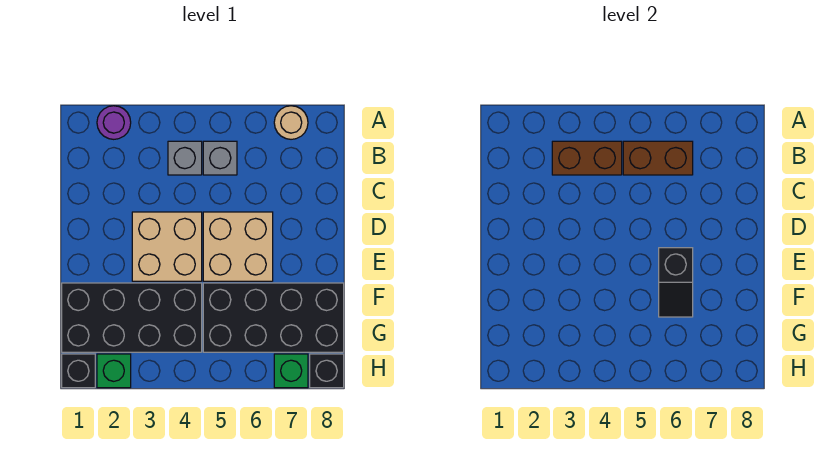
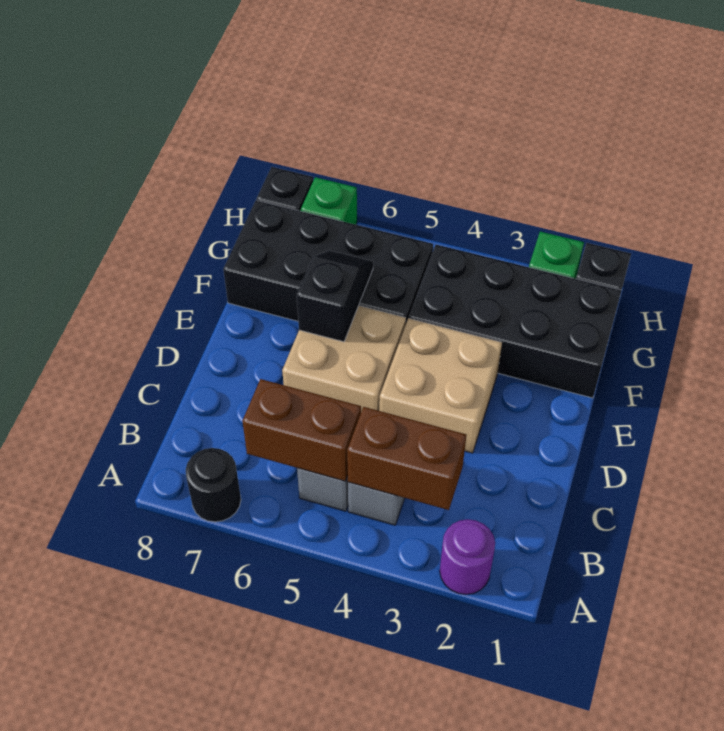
tan round brick A7 level 1 -> black round brick A7 level 1

